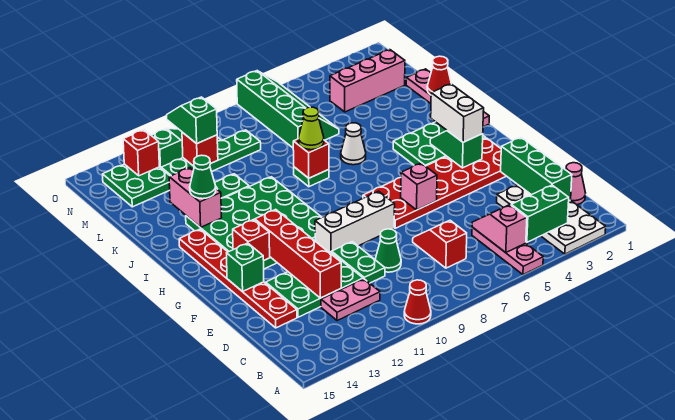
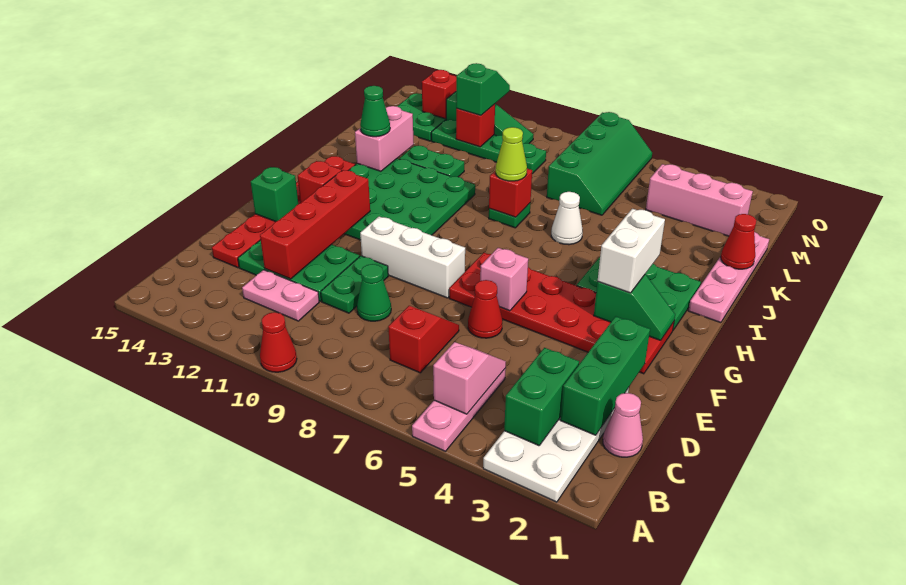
green brick B3:B4 level 2 -> green brick B3:C3 level 2
none -> red cone E6 level 1
green slope G3:H3 level 2 top G -> green slope G2:G3 level 2 top 3

